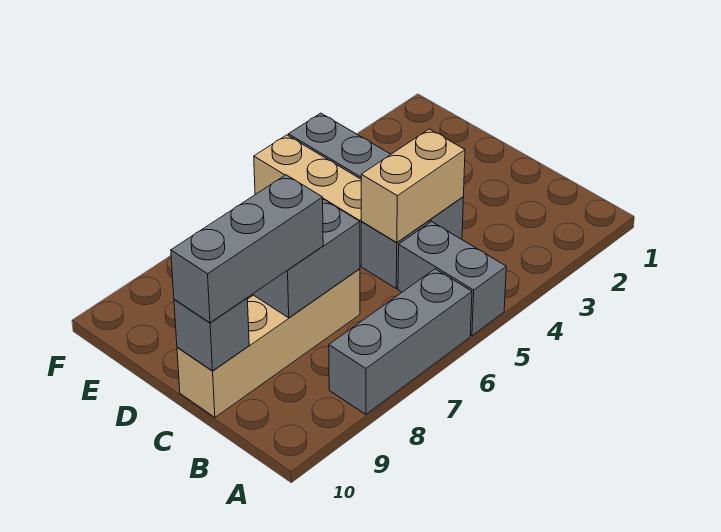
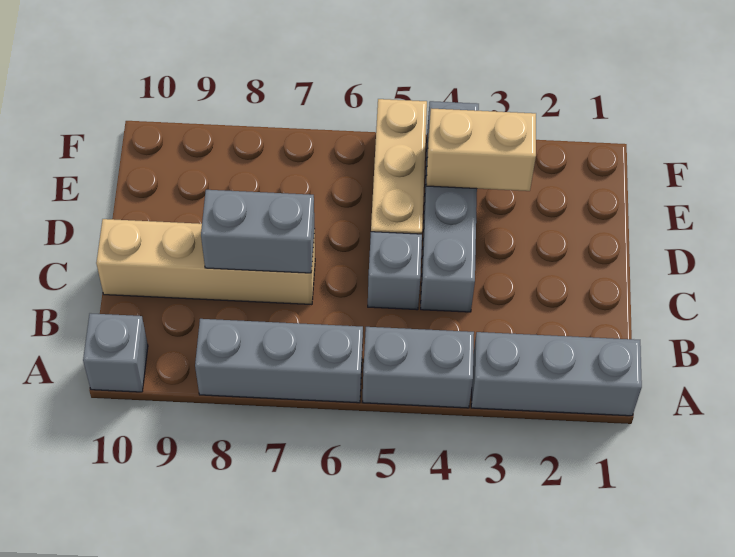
grey brick A5:B5 level 1 -> grey brick A4:A5 level 1
tan brick C4:C5 level 2 -> tan brick E3:E4 level 2
grey brick C8:C10 level 3 -> grey brick A1:A3 level 1
grey brick C10 level 2 -> grey brick A10 level 1

